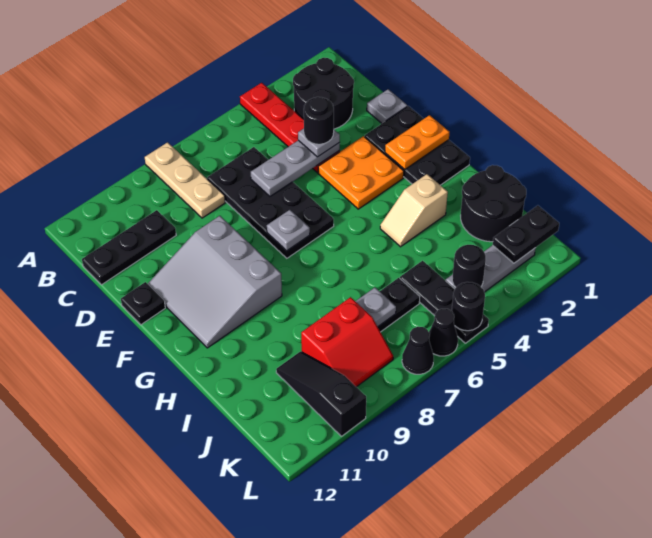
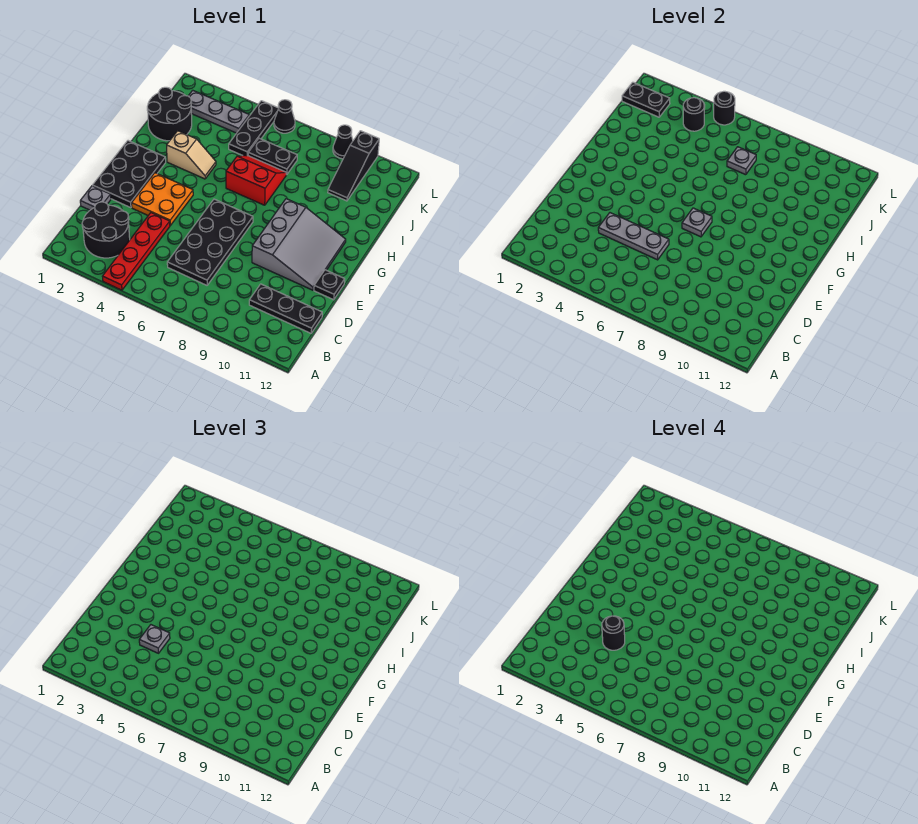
tan plate A8:C8 level 1 -> none
orange plate F1:F2 level 2 -> none
red slope J8:K9 level 1 top J -> red slope H6:I7 level 1 top H
black cone L7 level 1 -> black cone L9 level 1

